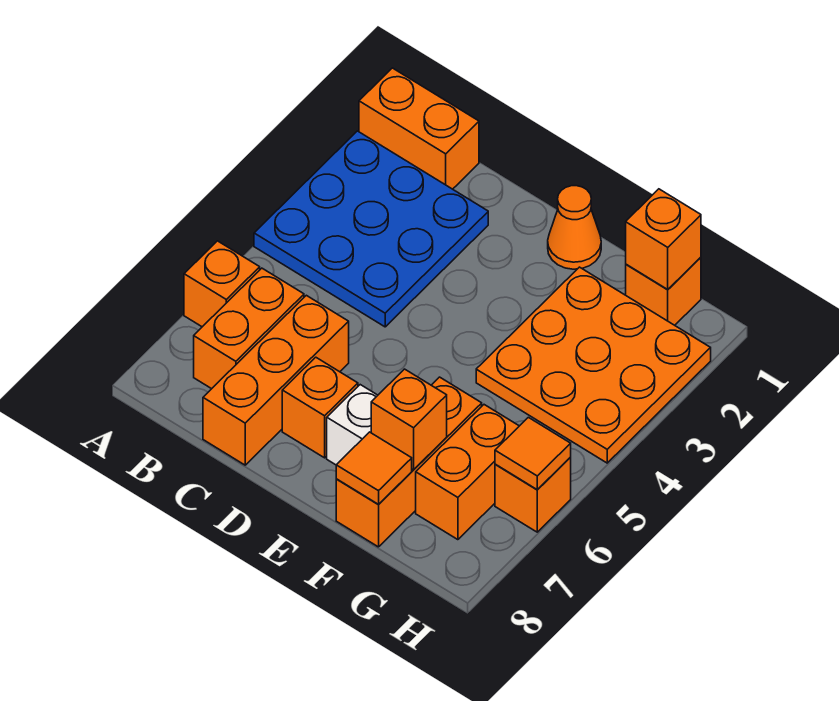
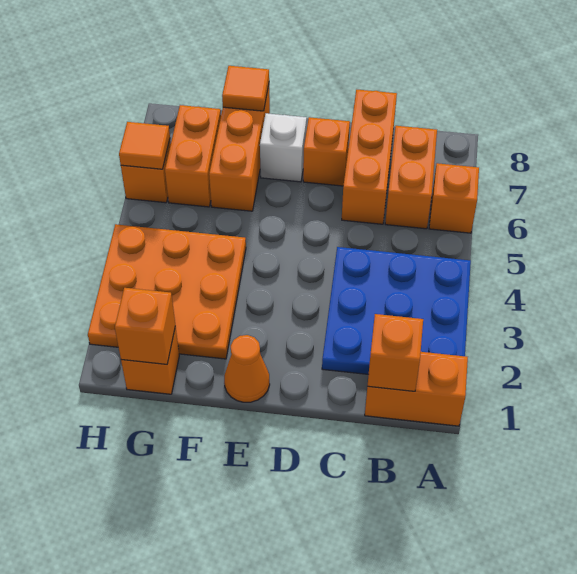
orange brick F7 level 2 -> orange brick B1 level 2

